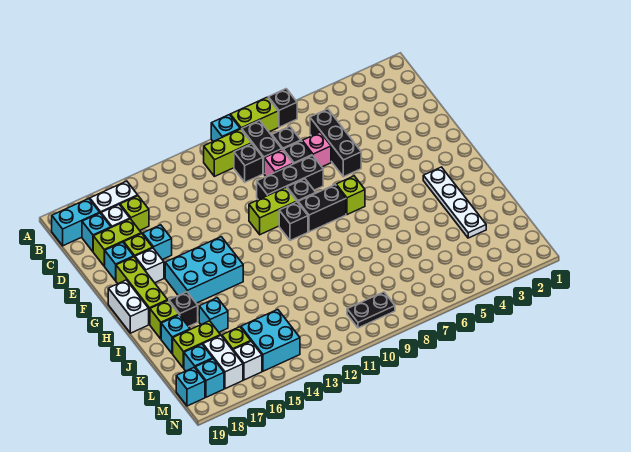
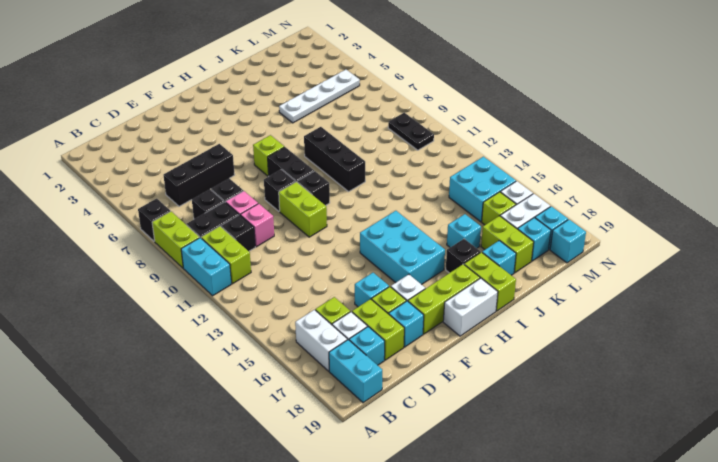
cyan brick A10 level 1 -> cyan brick A10:A11 level 1
pink brick D7 level 1 -> pink brick D10 level 1
black brick E8:E10 level 1 -> black brick I8:I10 level 1
white plate H3:K3 level 1 -> white plate J5:M5 level 1
lime brick I18 level 1 -> lime brick I18:I19 level 1

